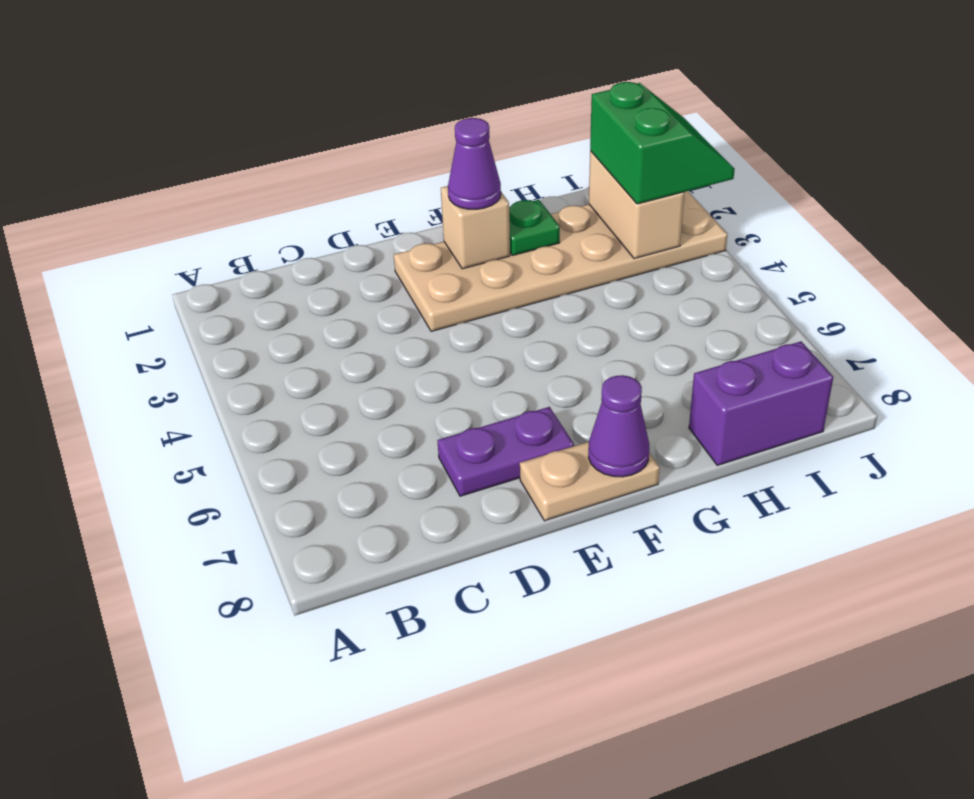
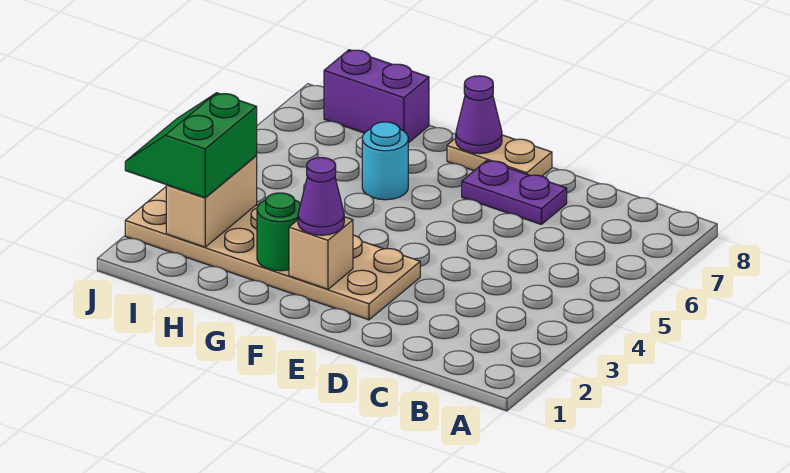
green plate G2 level 2 -> green round brick G2 level 2
none -> cyan round brick G6 level 1

